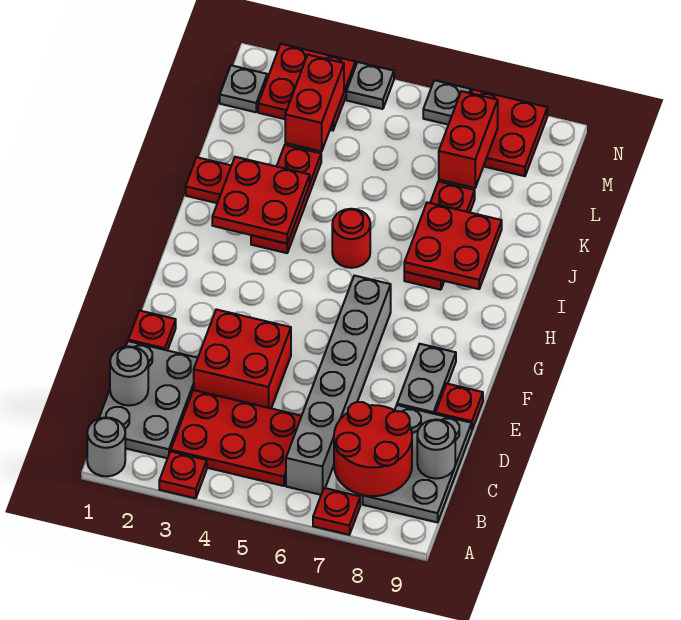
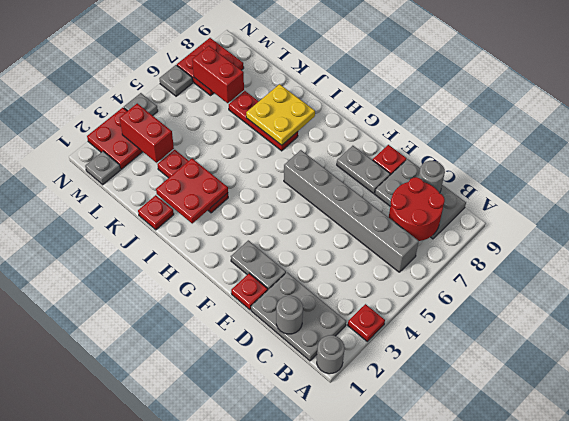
red plate A7 level 1 -> none
red plate B3:C5 level 1 -> none
red brick D3:E4 level 1 -> none
none -> grey plate E2:F2 level 1
red round brick I5 level 1 -> none
red plate I7:J8 level 2 -> yellow plate I7:J8 level 2

